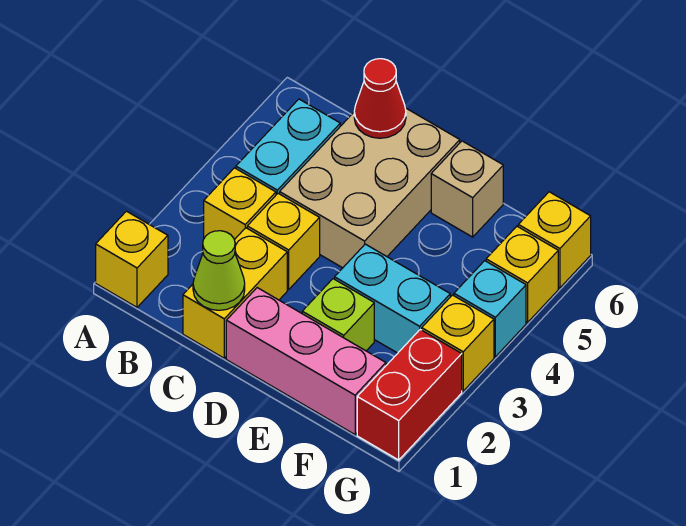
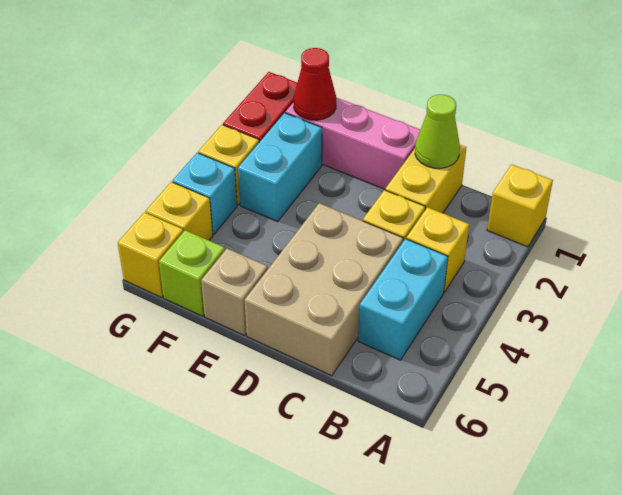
red cone C6 level 2 -> red cone F1 level 2
lime brick E2 level 1 -> lime brick F6 level 1
cyan brick E3:F3 level 1 -> cyan brick F2:F3 level 1

